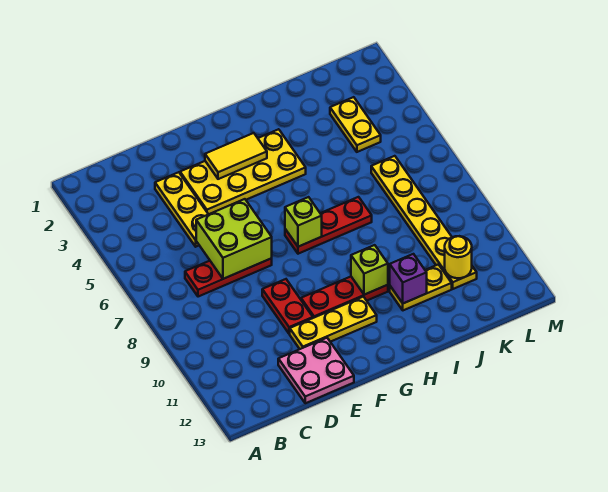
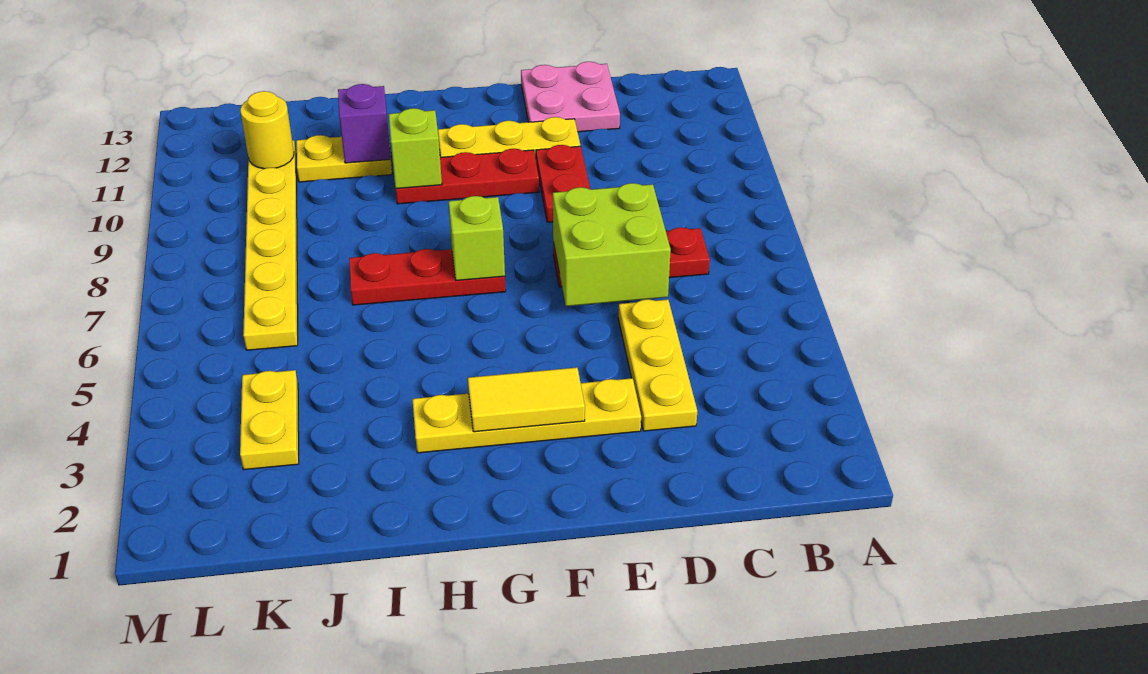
yellow plate E3:H4 level 1 -> yellow plate E3:H3 level 1

